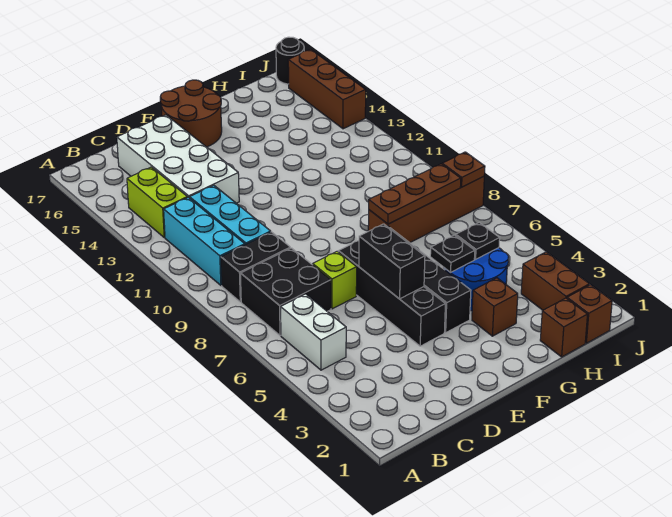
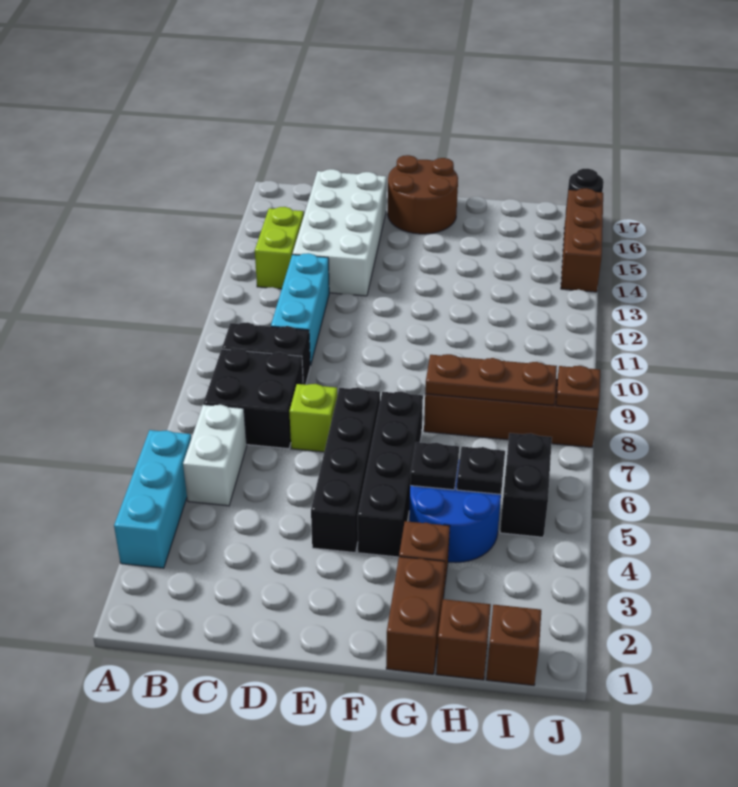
cyan brick B10:B12 level 1 -> cyan brick A3:A5 level 1
black brick E5:E6 level 2 -> black brick I5:I6 level 1
brown brick I2:I3 level 1 -> brown brick G1:G2 level 1

